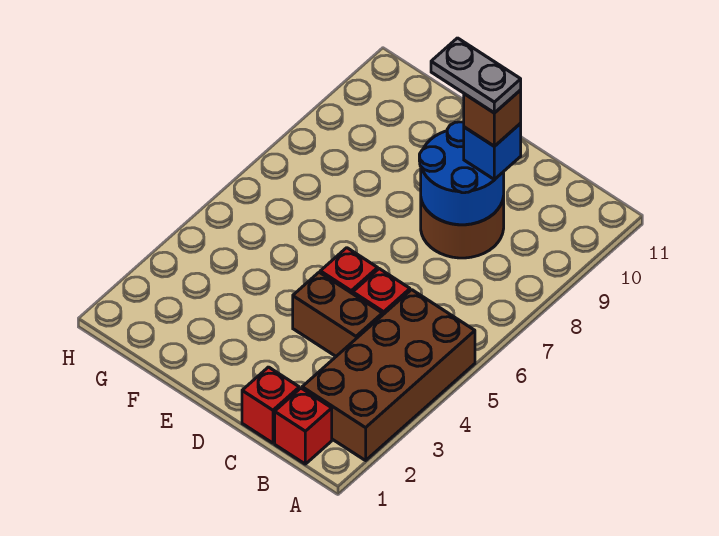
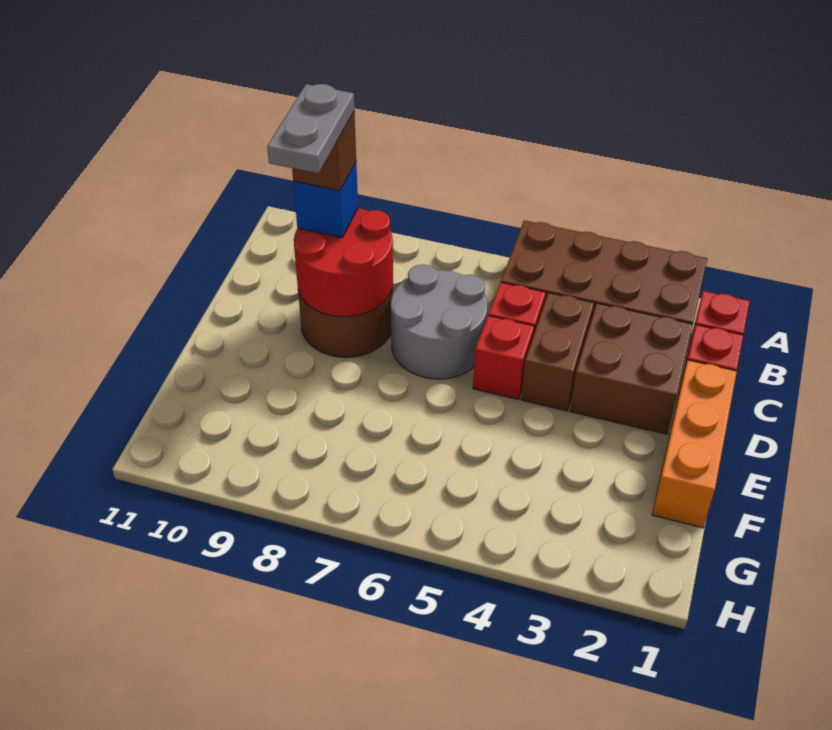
none -> brown brick C2:D3 level 1
none -> grey round brick C6:D7 level 1
blue round brick C8:D9 level 2 -> red round brick C8:D9 level 2
none -> orange brick D1:F1 level 1

